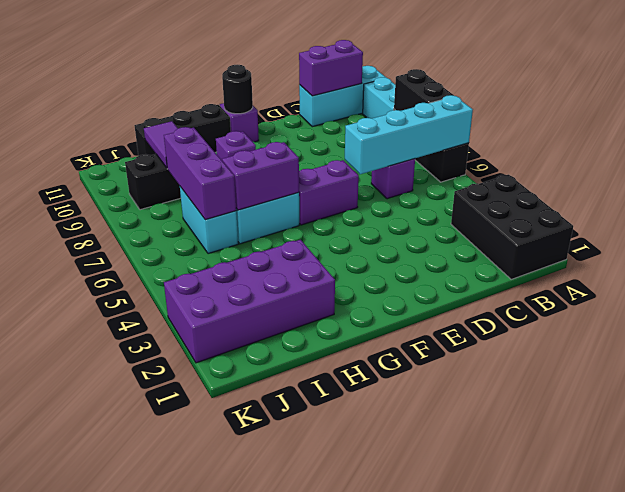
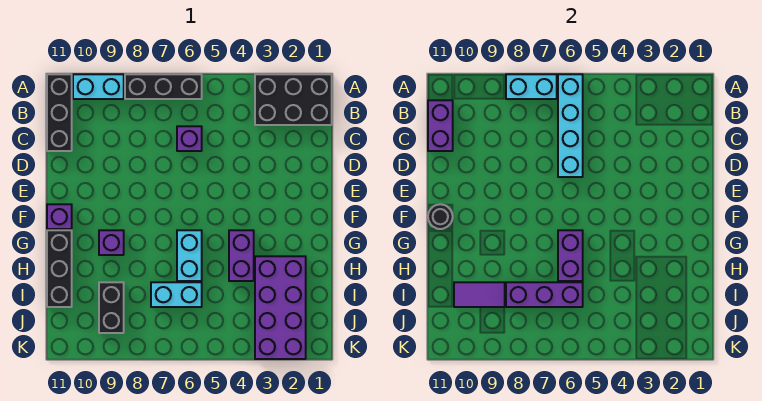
black brick A7:A8 level 2 -> cyan brick A7:A8 level 2
cyan brick A11:C11 level 1 -> black brick A11:C11 level 1
purple brick E6:F6 level 1 -> purple brick G4:H4 level 1

